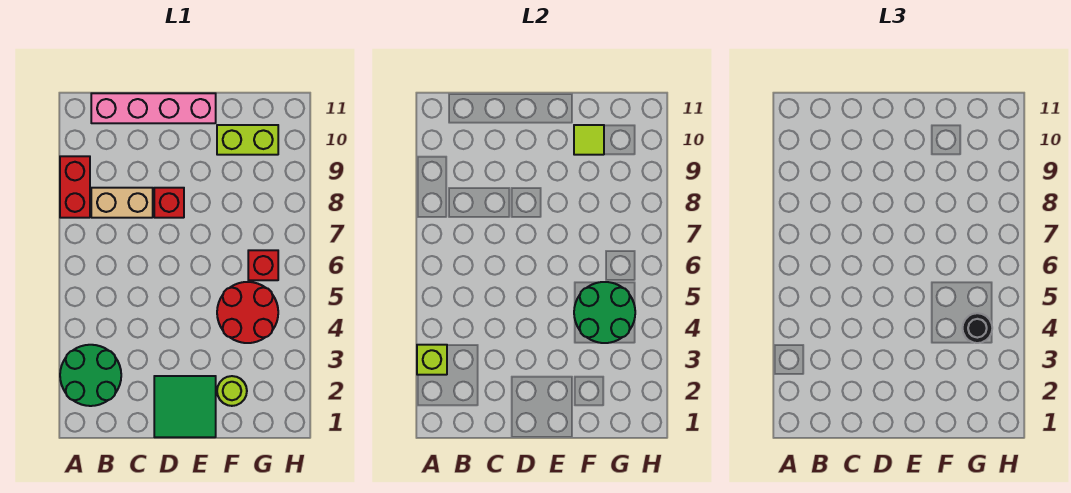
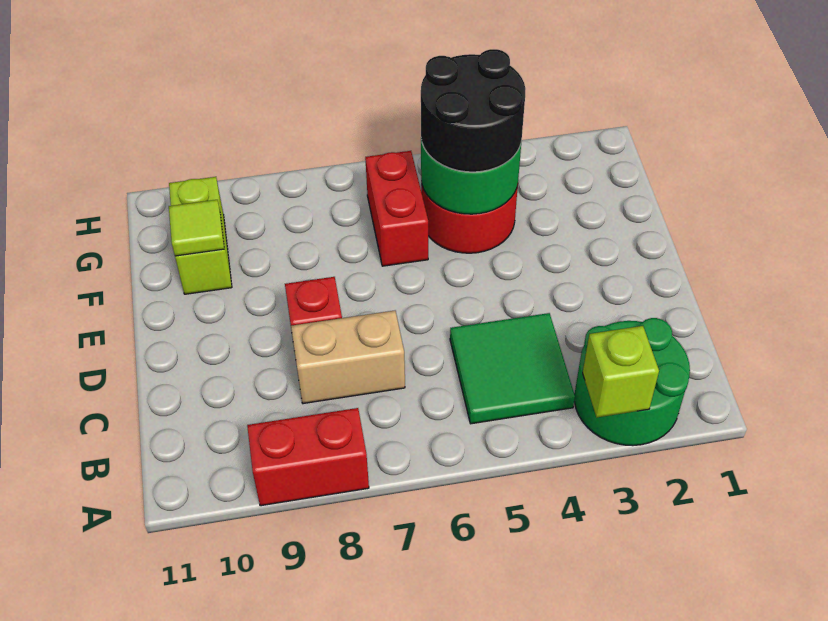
tan brick B8:C8 level 1 -> tan brick C7:C8 level 1
pink brick B11:E11 level 1 -> none
green tile D1:E2 level 1 -> green tile B4:C5 level 1
lime round brick F2 level 1 -> none
black round brick G4 level 3 -> black round brick F4:G5 level 3
red brick G6 level 1 -> red brick F6:G6 level 1

